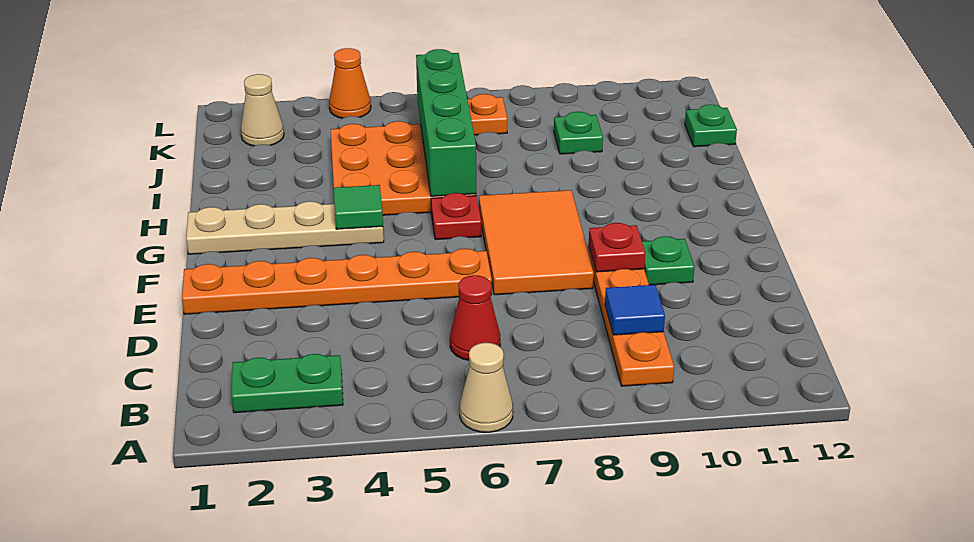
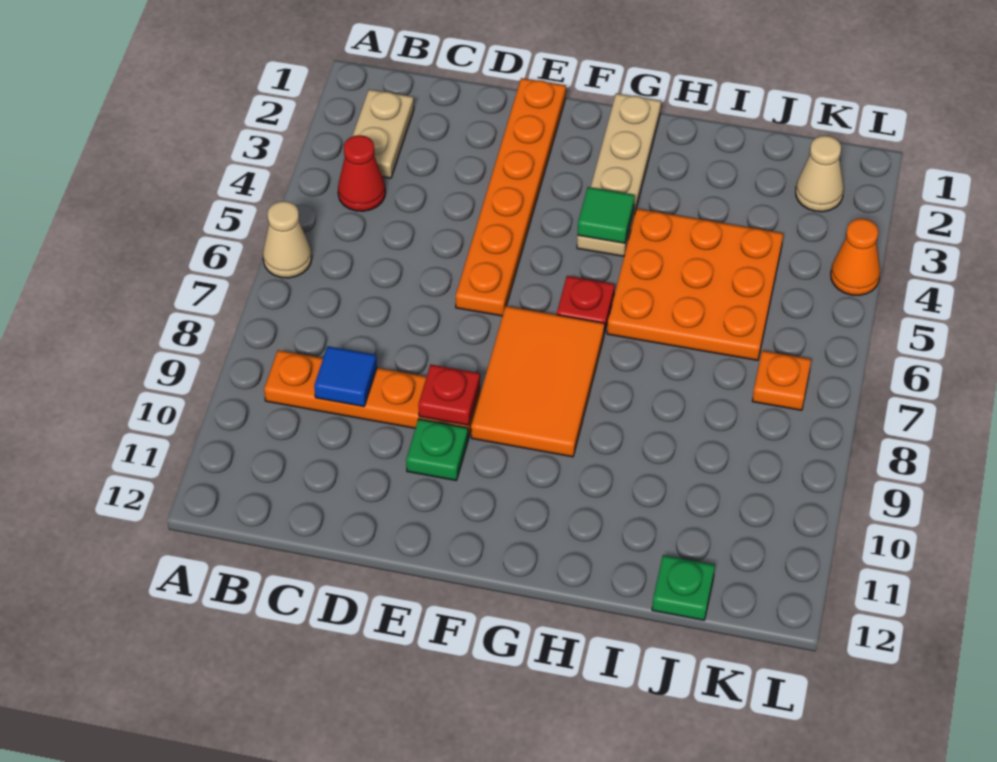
green plate B2:B3 level 1 -> tan plate B2:B3 level 1
red cone C6 level 1 -> red cone B4 level 1
orange tile E7:G8 level 1 -> orange tile F7:G9 level 1
green brick H6:K6 level 2 -> none
green plate J9 level 1 -> none

